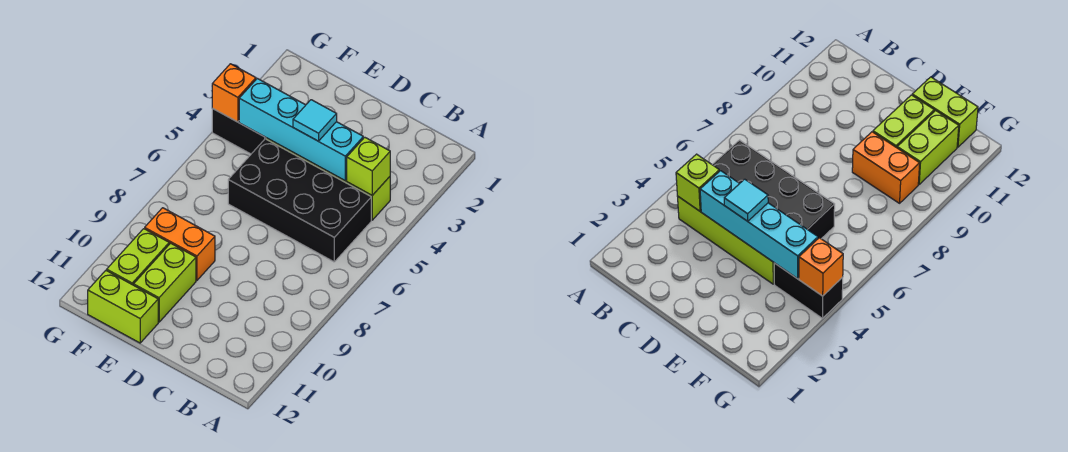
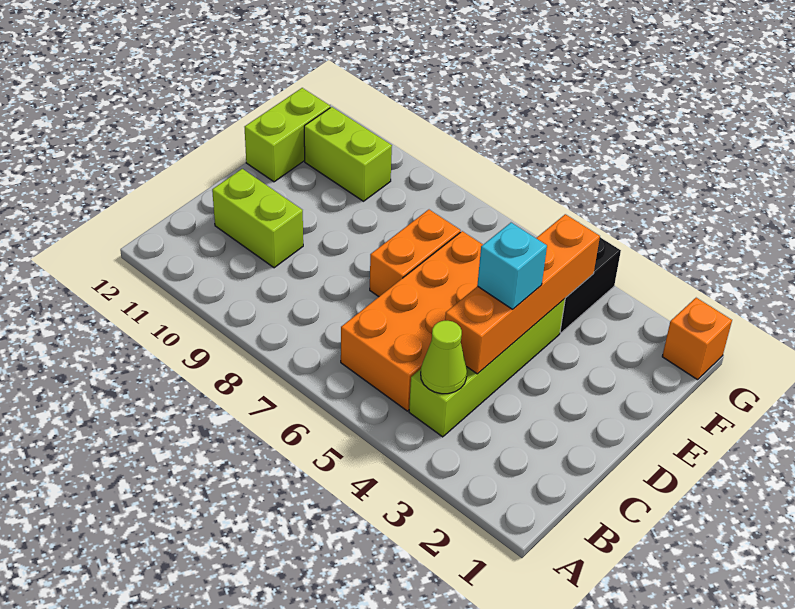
lime brick B4 level 2 -> lime cone B4 level 2
black brick B5:E6 level 1 -> orange brick B5:E6 level 1
cyan brick C4:F4 level 2 -> orange brick C4:F4 level 2
cyan tile D4 level 3 -> cyan brick D4 level 3
orange brick E9:F9 level 1 -> orange brick D7:E7 level 1
lime brick E10:E11 level 1 -> lime brick C10:C11 level 1
orange brick G4 level 2 -> orange brick G1 level 1

